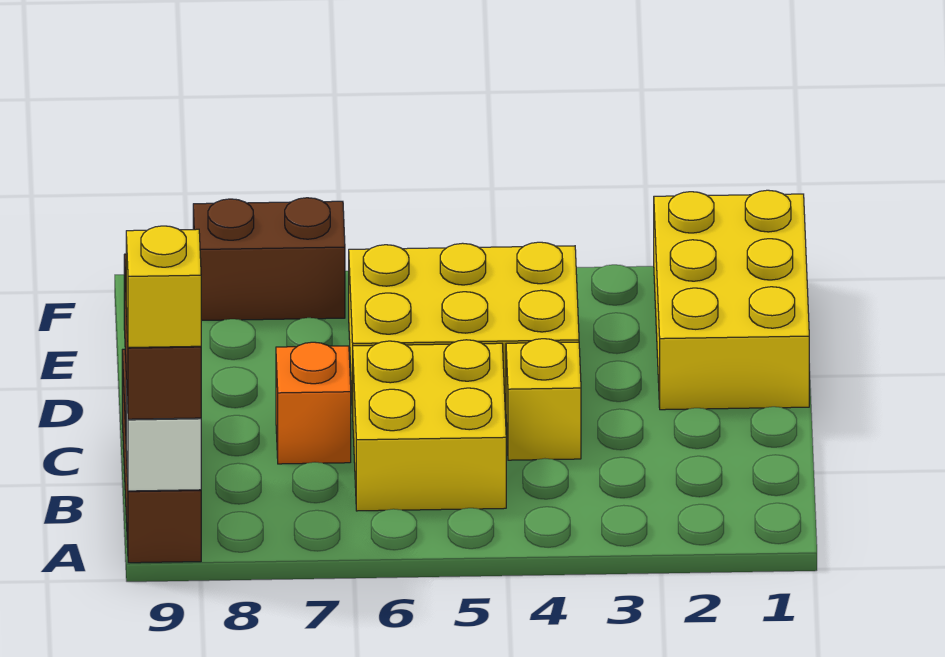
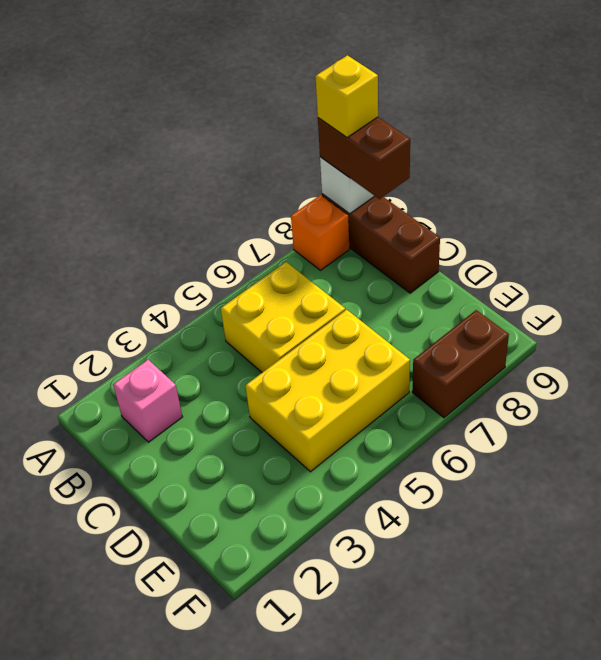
none -> pink brick B2 level 1
yellow brick C4 level 1 -> none
orange brick C7 level 1 -> orange brick A8 level 1
yellow brick D1:F2 level 1 -> none

